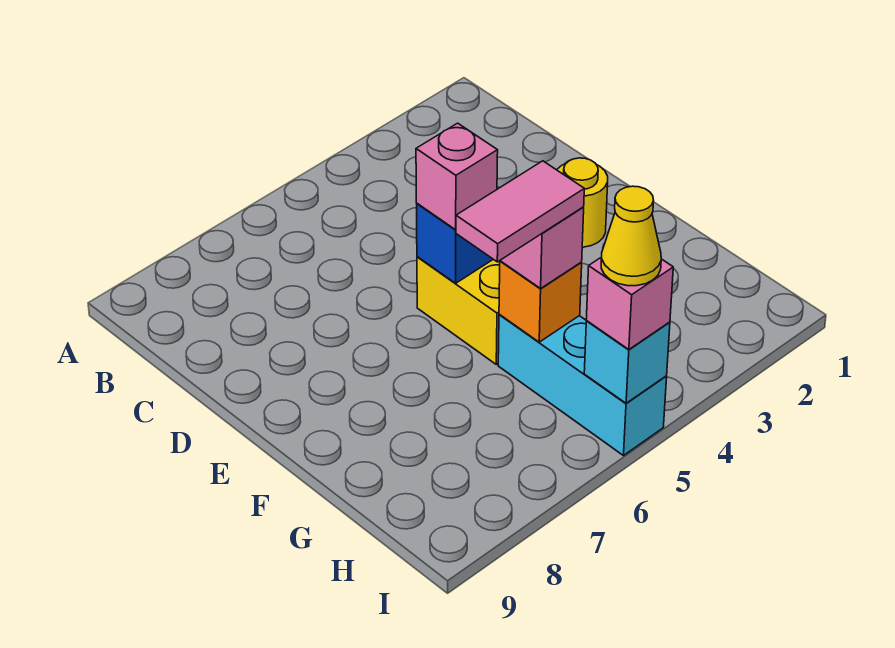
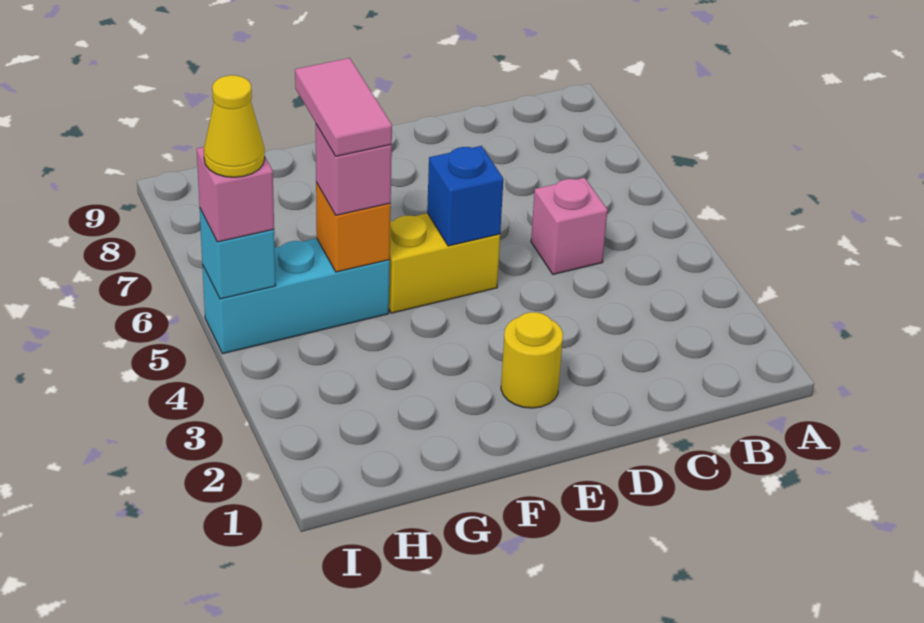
pink brick E5 level 3 -> pink brick C5 level 1

